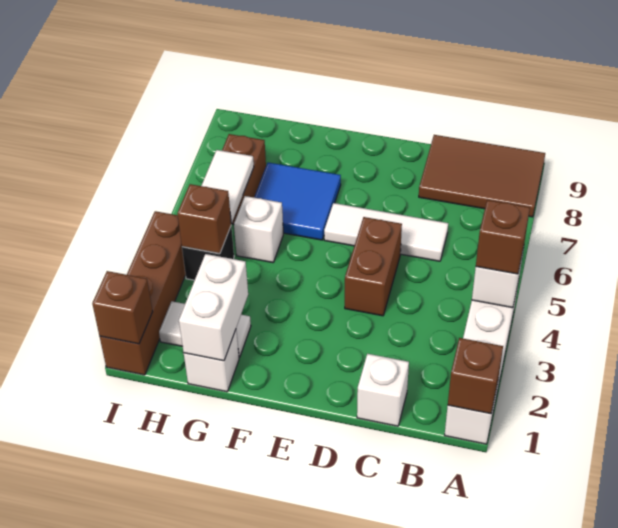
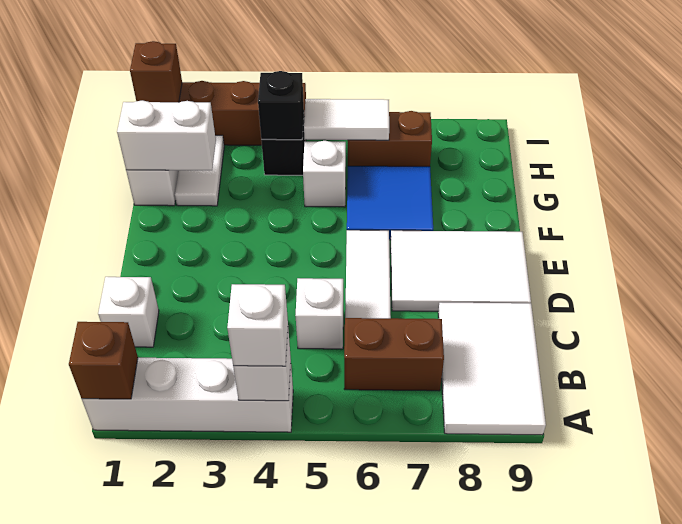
brown brick A4 level 3 -> white brick A4 level 3
brown tile A8:C9 level 1 -> white tile A8:C9 level 1
none -> white brick C5 level 1
brown brick D4:D5 level 1 -> brown brick B6:B7 level 1
none -> white tile D7:E9 level 1
brown brick H4 level 2 -> black brick H4 level 2

